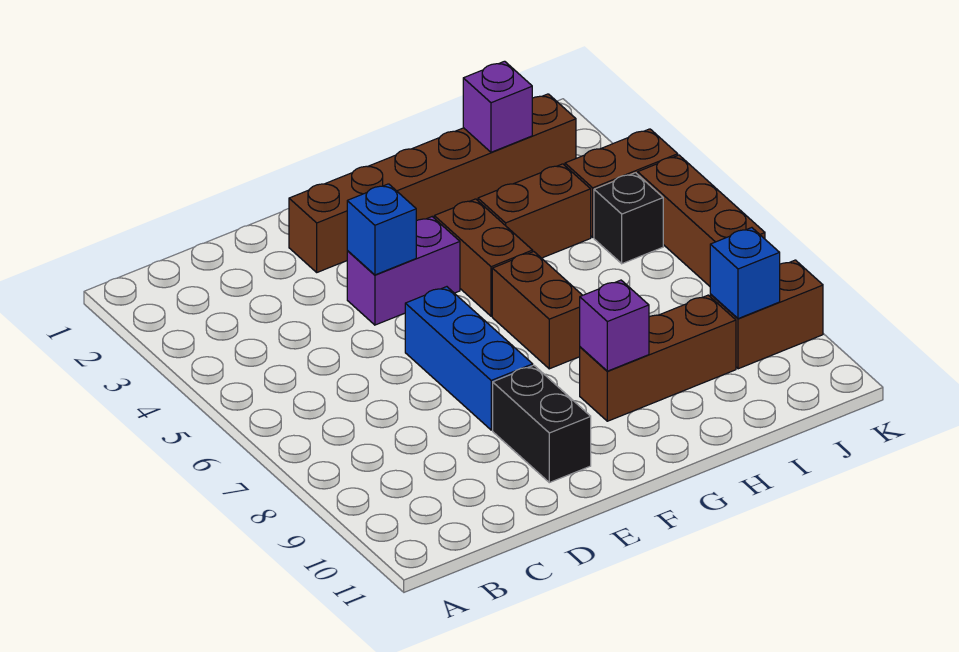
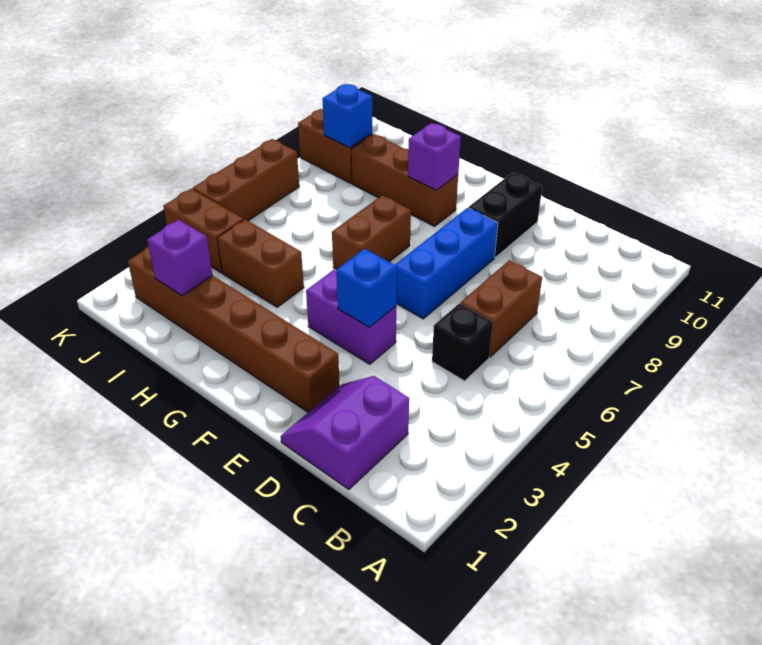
none -> purple slope C1:D2 level 1 top C
brown brick G4:G5 level 1 -> brown brick C6:C7 level 1
black brick J5 level 1 -> black brick C5 level 1

